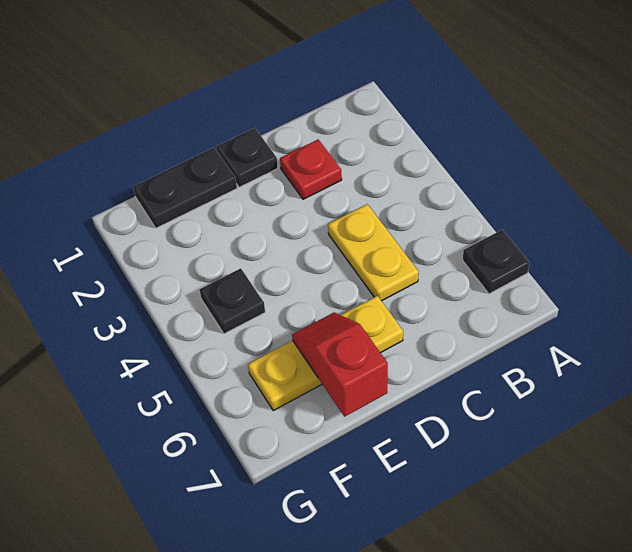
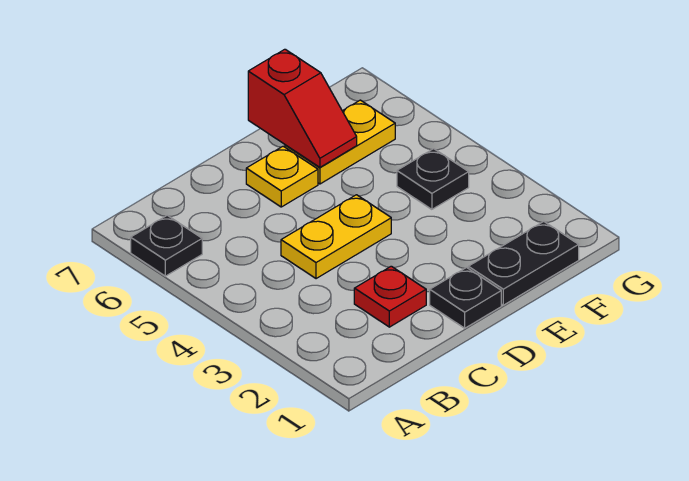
yellow plate C4:C5 level 1 -> yellow plate C4:D4 level 1

